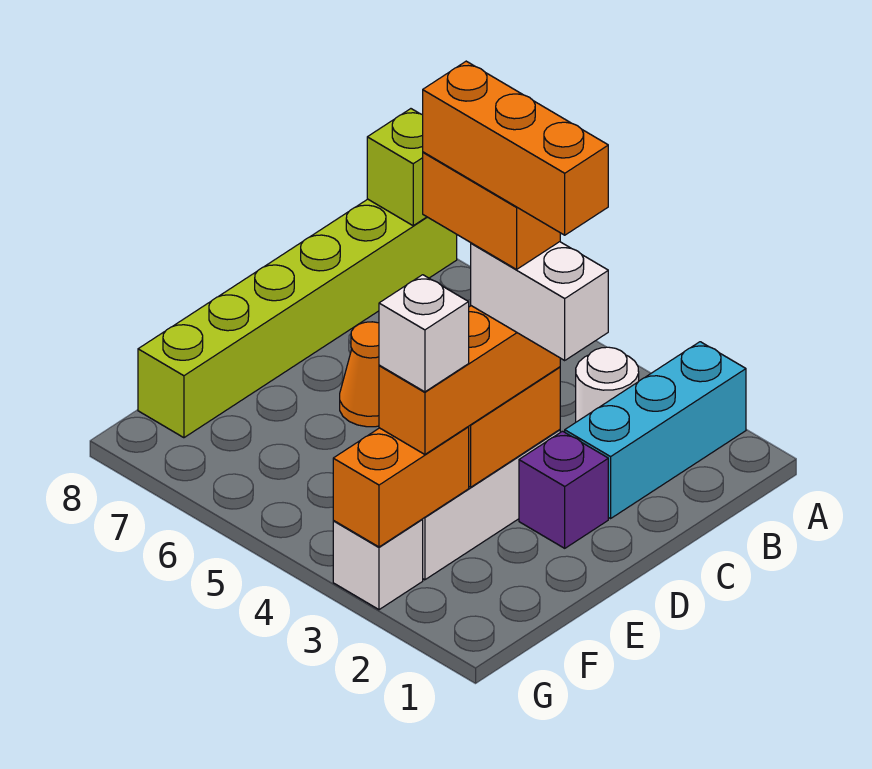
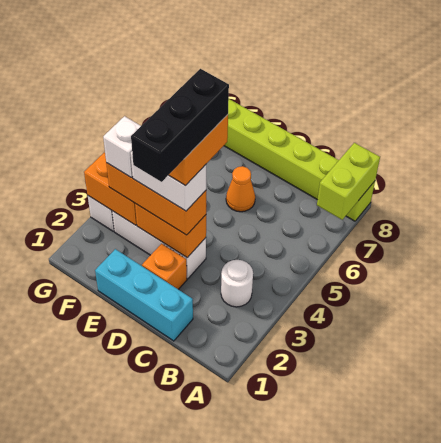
cyan brick A2:C2 level 1 -> cyan brick C1:E1 level 1
lime brick A8 level 2 -> lime brick A7:A8 level 2
purple brick D2 level 1 -> orange brick D2 level 1
white brick D2:D3 level 4 -> white brick D3:E3 level 4
orange brick D2:D4 level 6 -> black brick D2:D4 level 6

